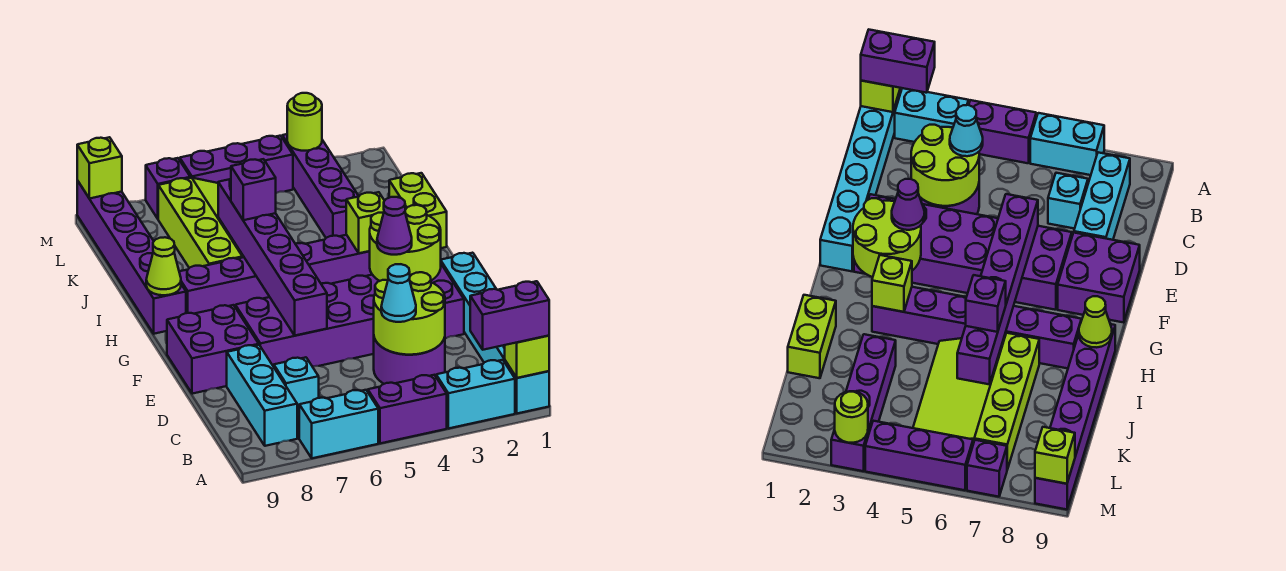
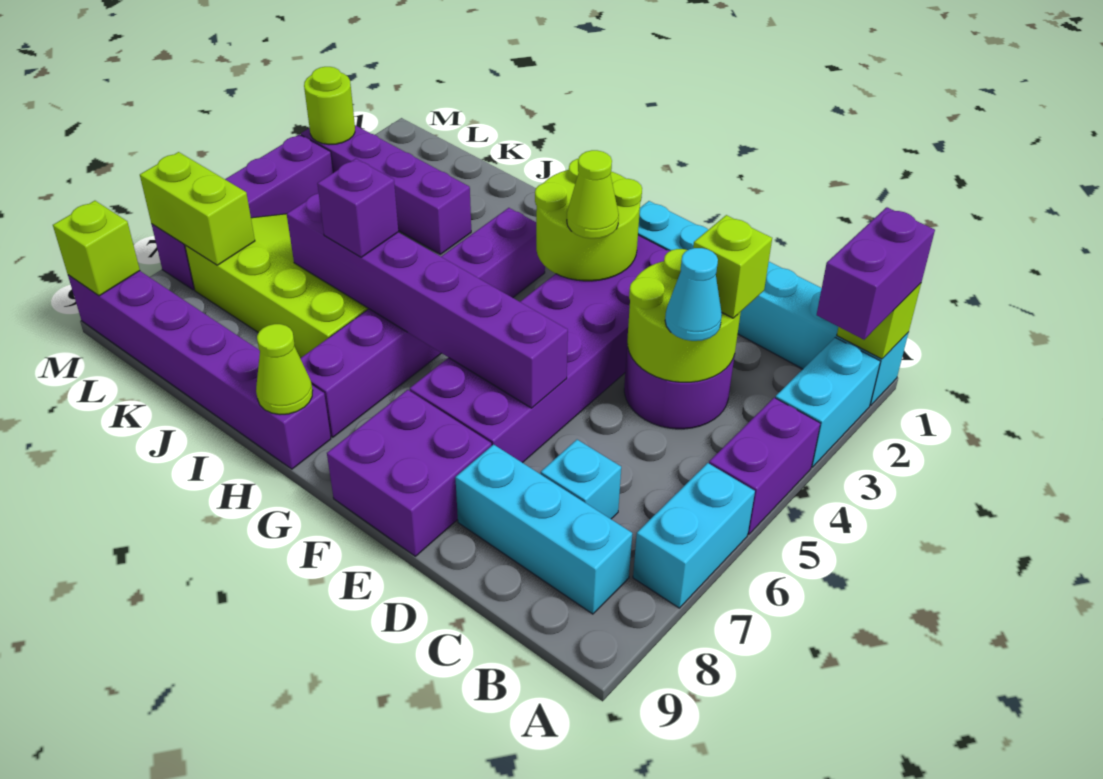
purple cone F3 level 3 -> lime cone F3 level 3
lime brick H3 level 2 -> lime brick C3 level 3
lime brick I1:J1 level 1 -> lime brick L7:M7 level 2

